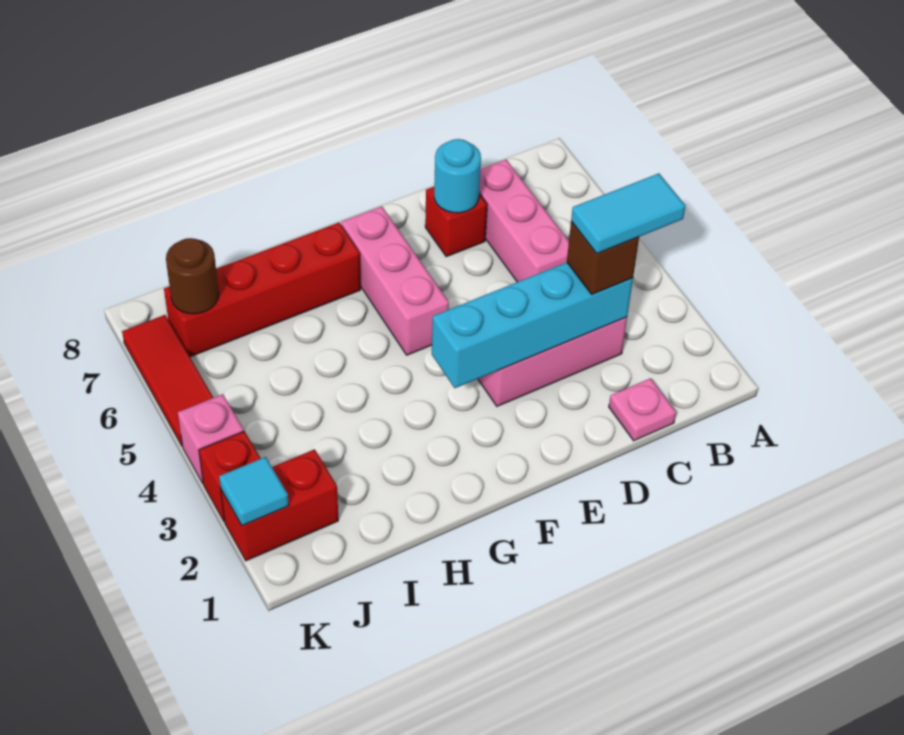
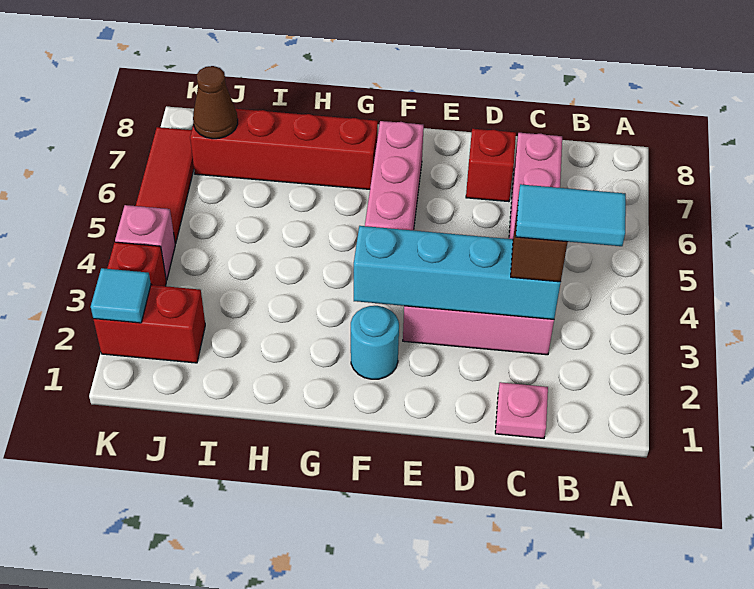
cyan round brick D7 level 2 -> cyan round brick F2 level 1
brown round brick J7 level 2 -> brown cone J7 level 2

